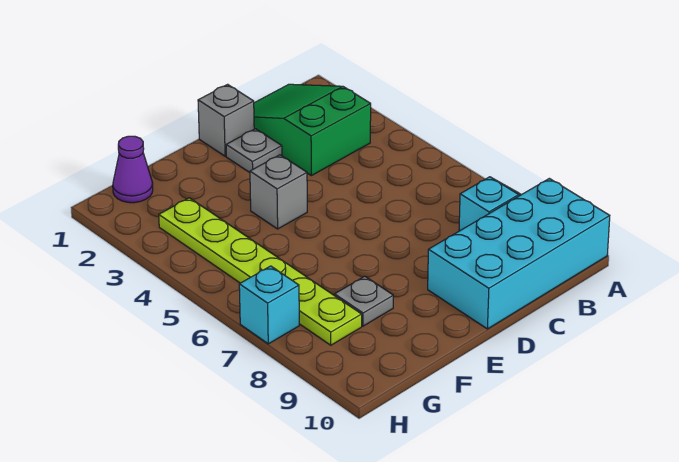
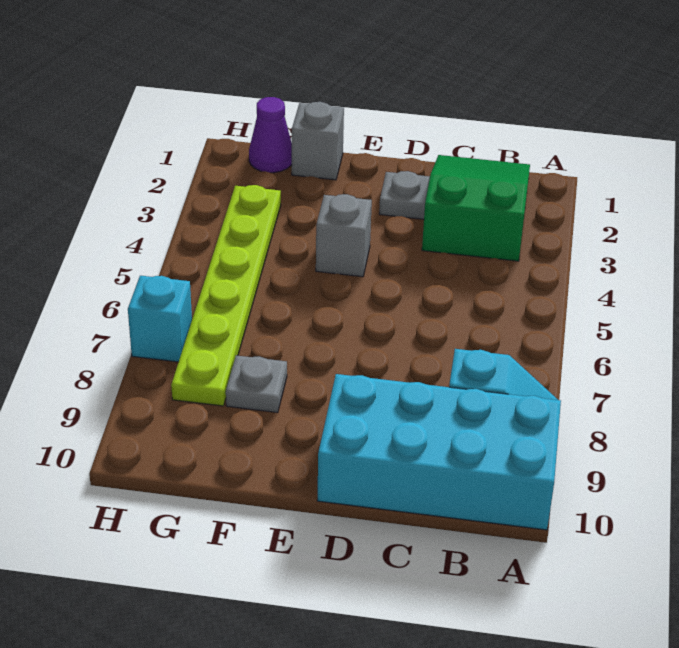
grey brick D1 level 1 -> grey brick F1 level 1

